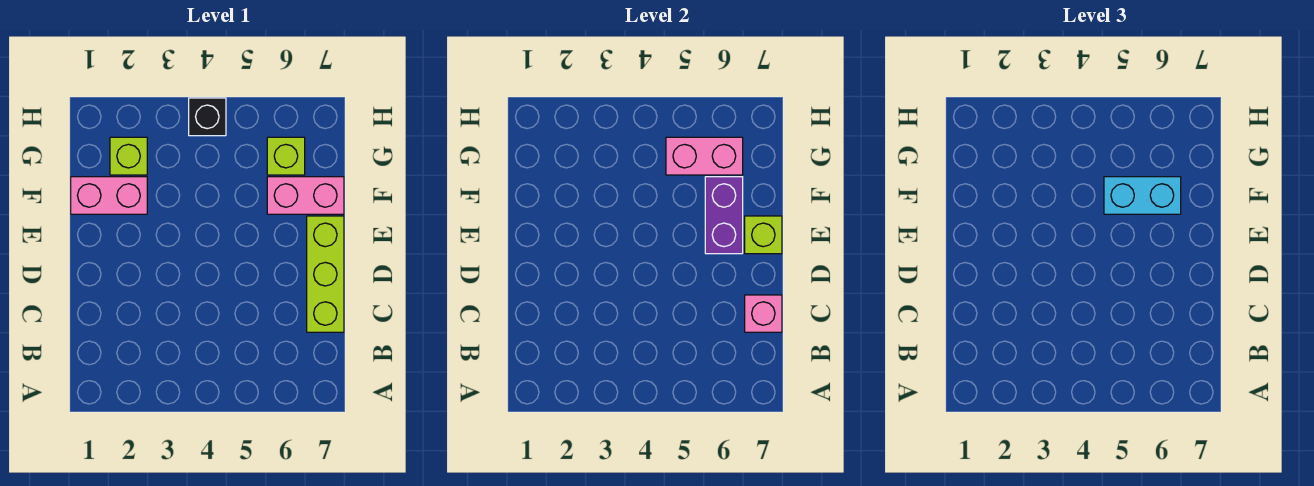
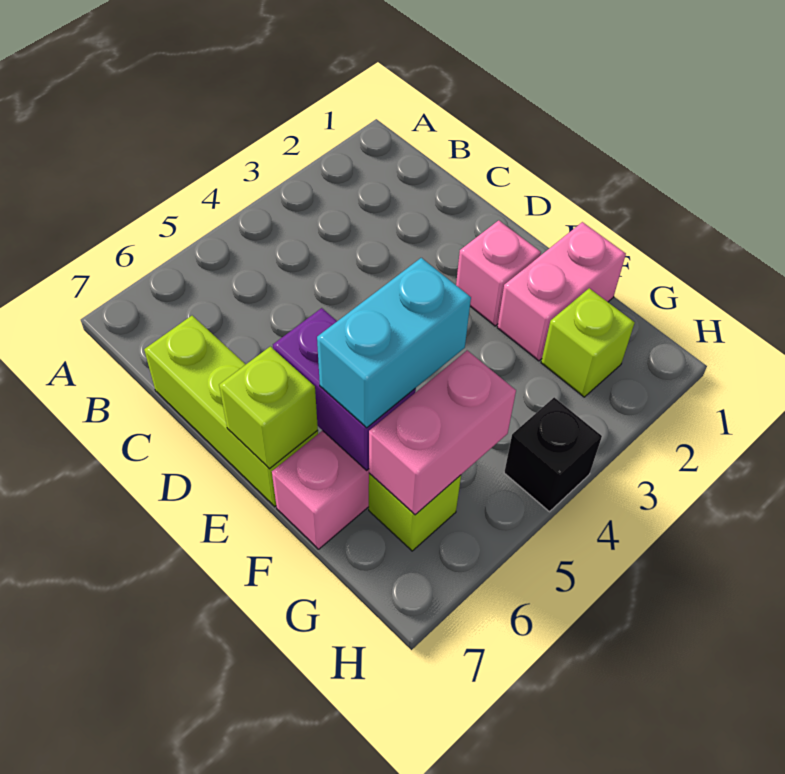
pink brick C7 level 2 -> pink brick E2 level 1

